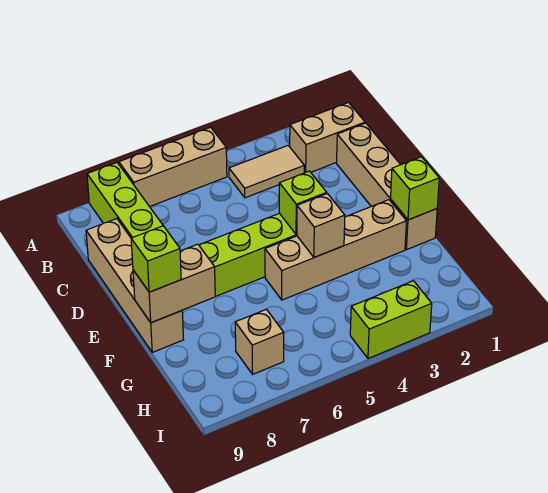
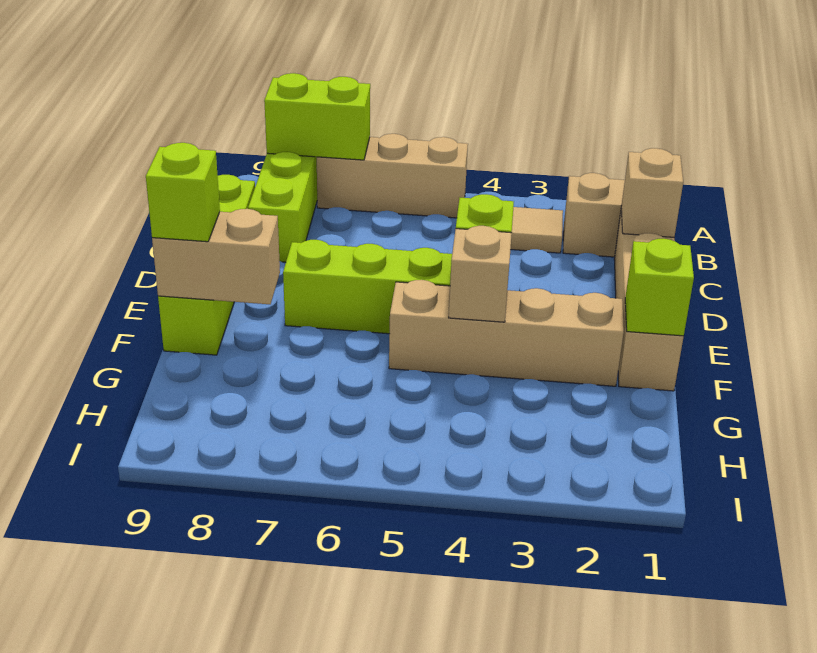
tan brick C9:F9 level 1 -> lime brick C9:F9 level 1
tan brick H7 level 1 -> tan brick C1 level 2
lime brick I3:I4 level 1 -> lime brick A7:A8 level 2

